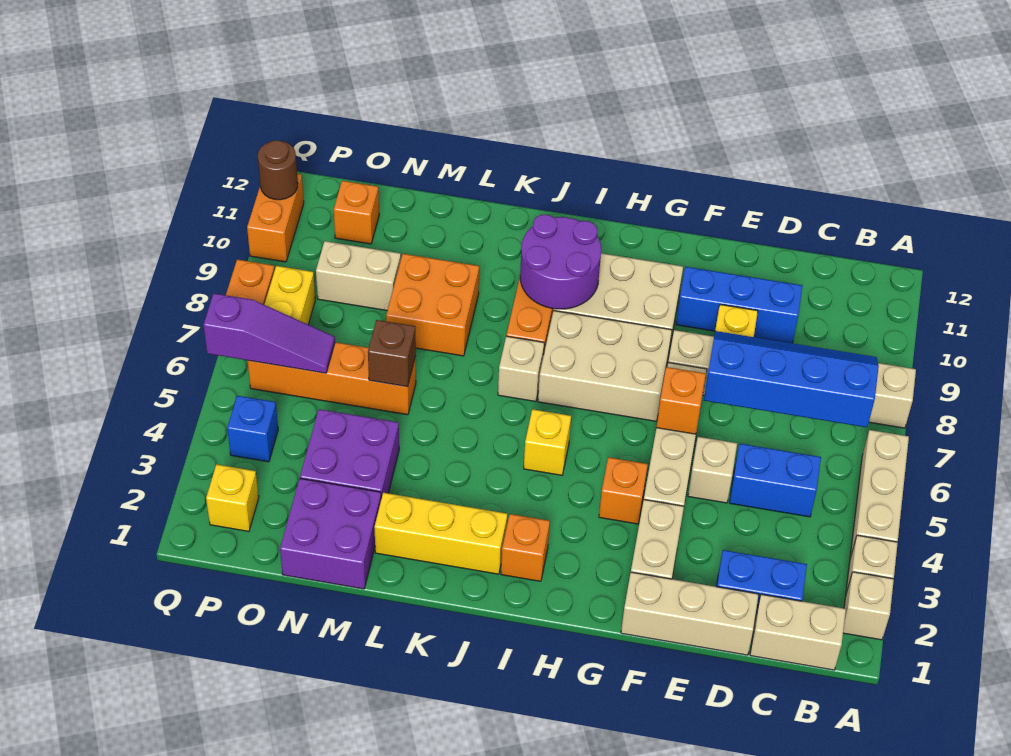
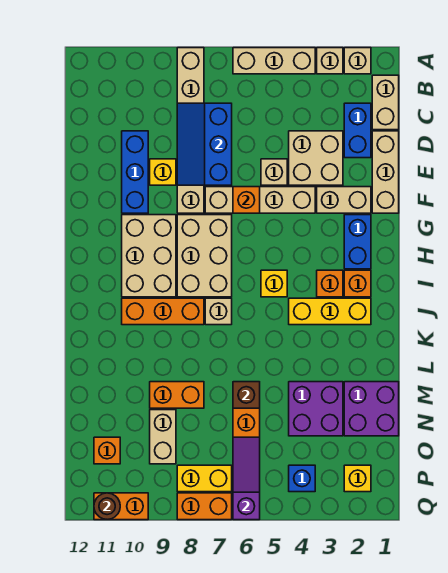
blue slope B7:E8 level 2 top 7 -> blue slope C7:E8 level 2 top 7
blue brick C5:D5 level 1 -> blue brick G2:H2 level 1
none -> tan brick D3:E4 level 1
orange brick G4 level 1 -> orange brick I3 level 1
purple round brick I9:J10 level 2 -> none
yellow brick J2:L2 level 1 -> yellow brick J2:J4 level 1
orange brick L8:M9 level 1 -> orange brick M8:M9 level 1

